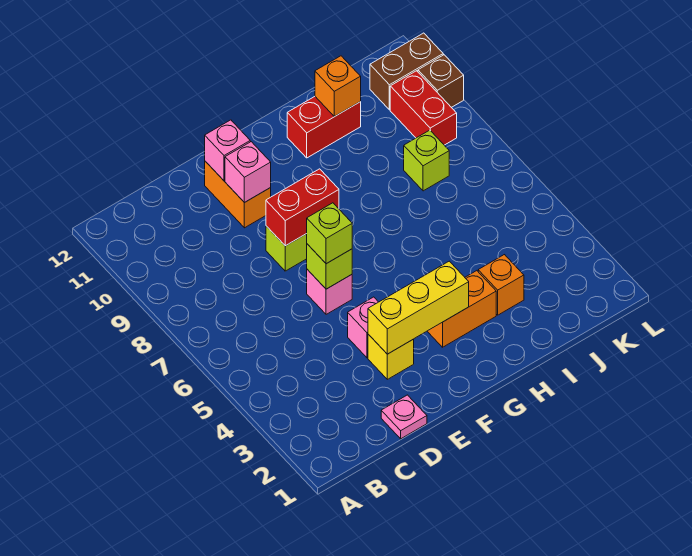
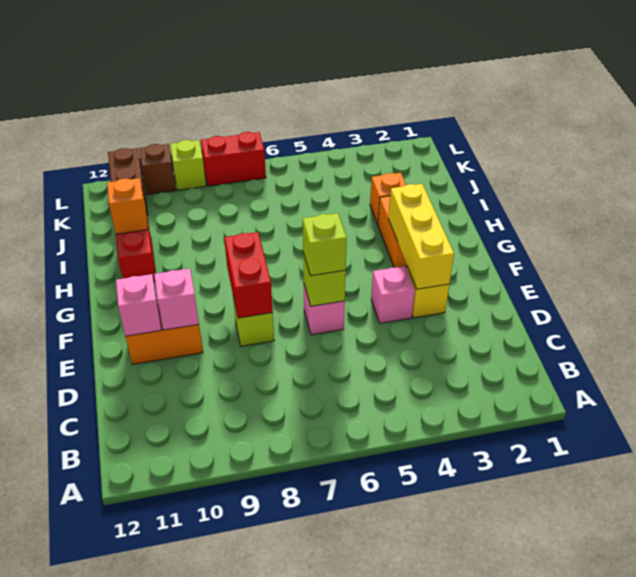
pink plate D1 level 1 -> none
lime brick J8 level 1 -> lime brick L9 level 1
red brick K9:K10 level 1 -> red brick L7:L8 level 1

